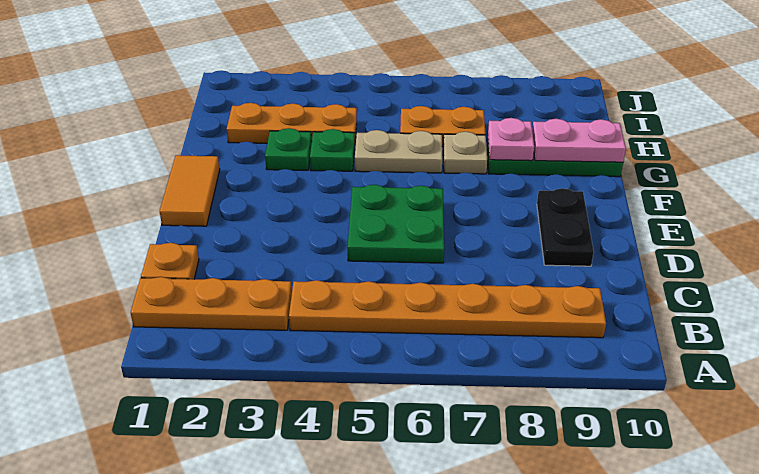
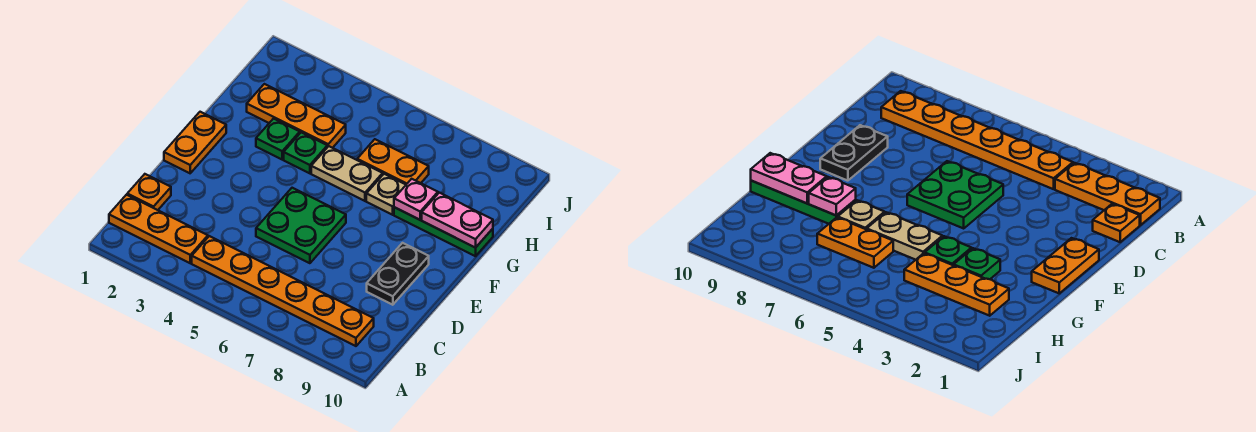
orange tile E1:F1 level 1 -> orange plate E1:F1 level 1

